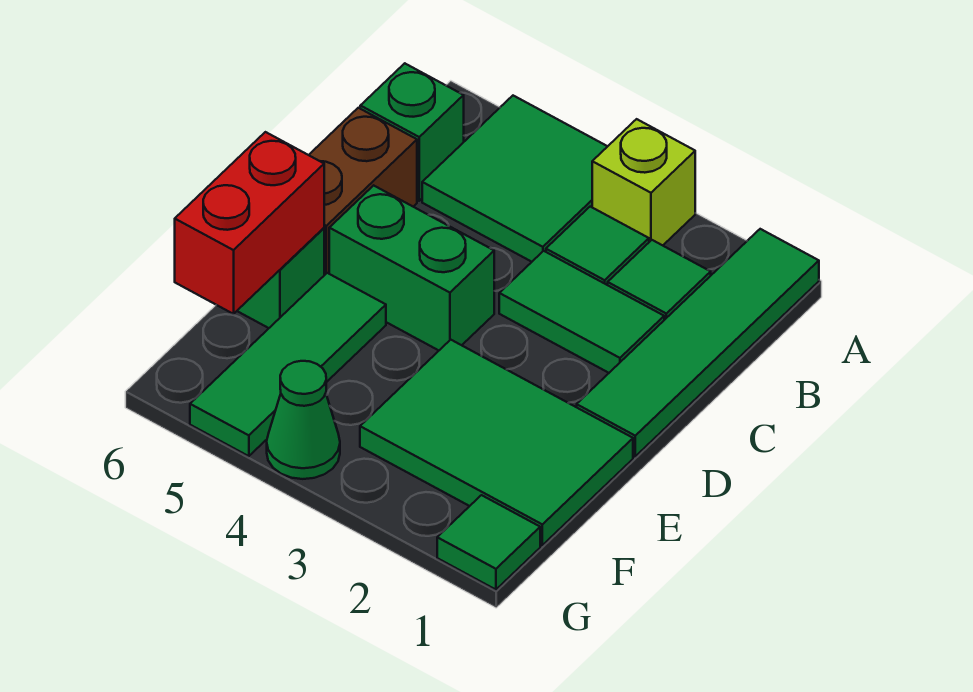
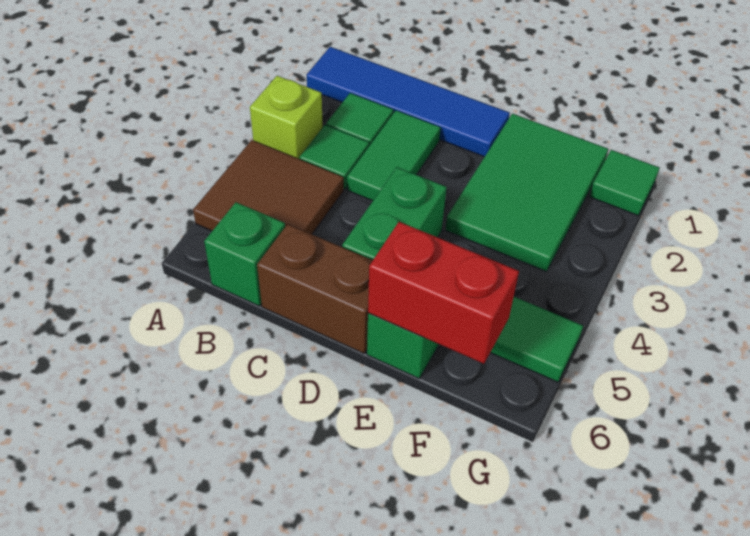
green tile A1:D1 level 1 -> blue tile A1:D1 level 1
green tile A4:B5 level 1 -> brown tile A4:B5 level 1
green cone G4 level 1 -> none

